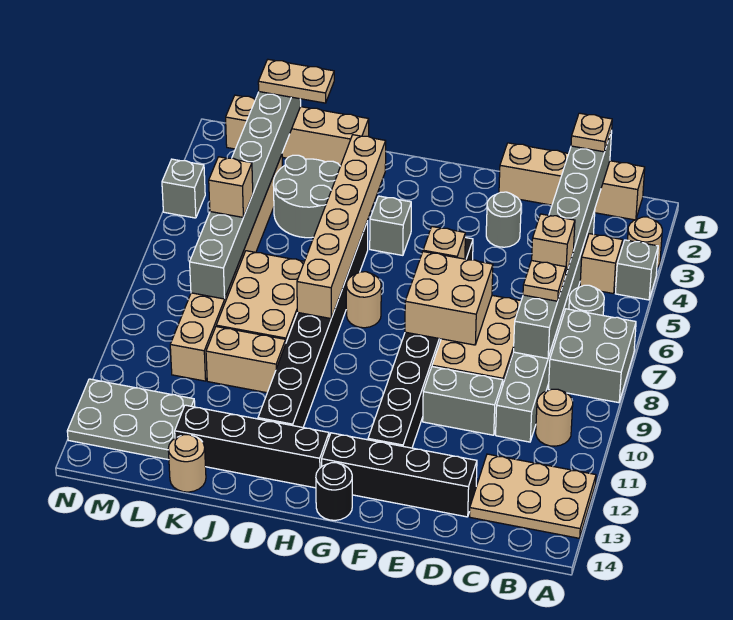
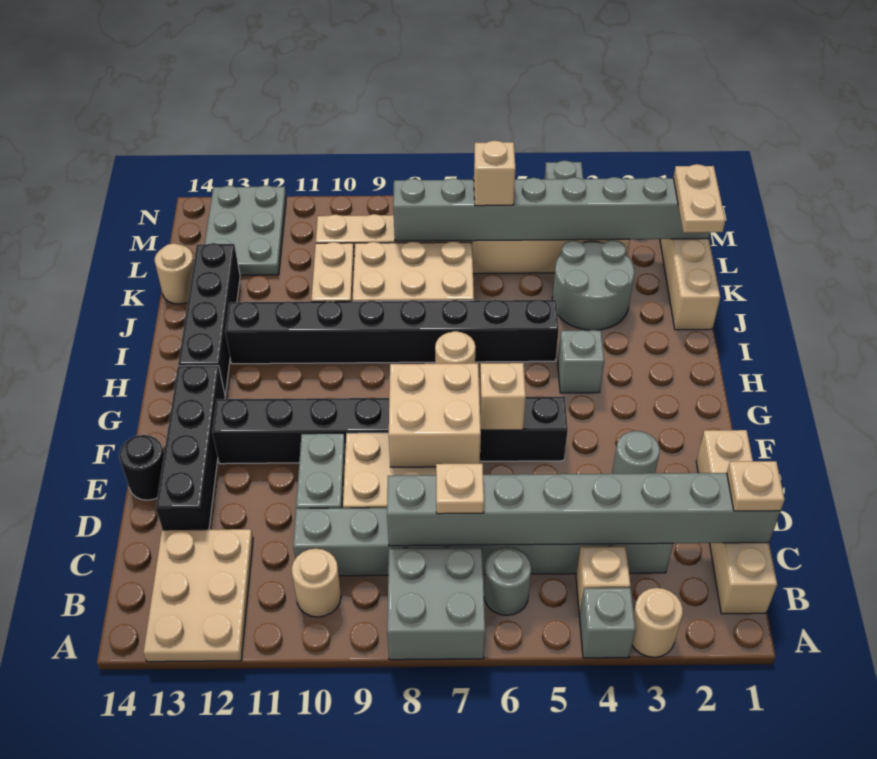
tan brick C6 level 3 -> none
black round brick G14 level 1 -> black round brick E14 level 1
tan brick I3:I8 level 2 -> none

